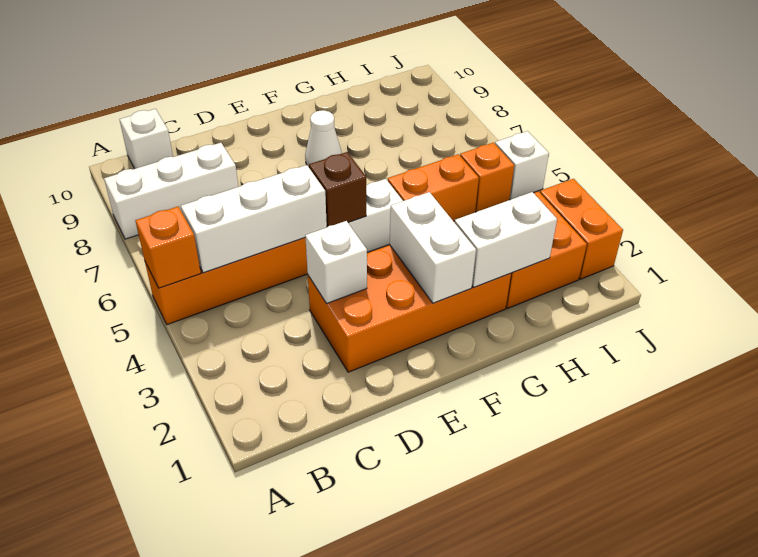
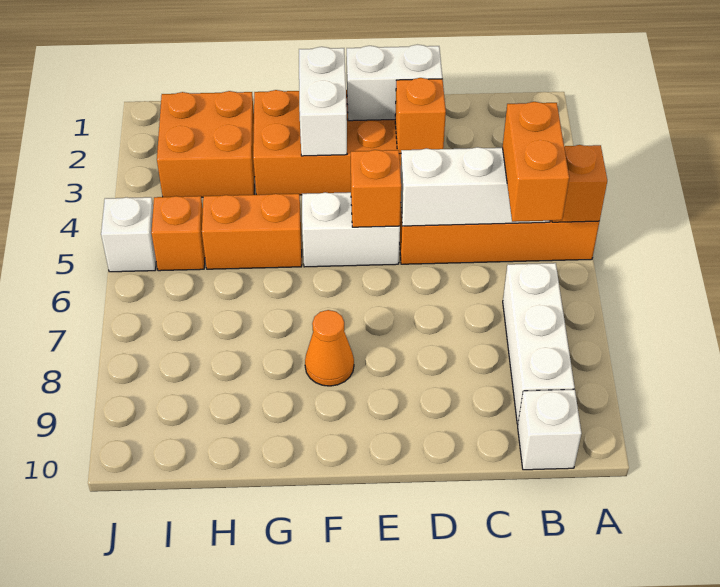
white brick A8:C8 level 1 -> white brick B7:B9 level 1
white brick D3 level 2 -> orange brick D3 level 2
brown brick E5 level 2 -> orange brick E5 level 2
white cone F8 level 1 -> orange cone F8 level 1
white brick G2:H2 level 2 -> white brick D2:E2 level 2
orange brick J2:J3 level 1 -> orange brick B5:B6 level 3

